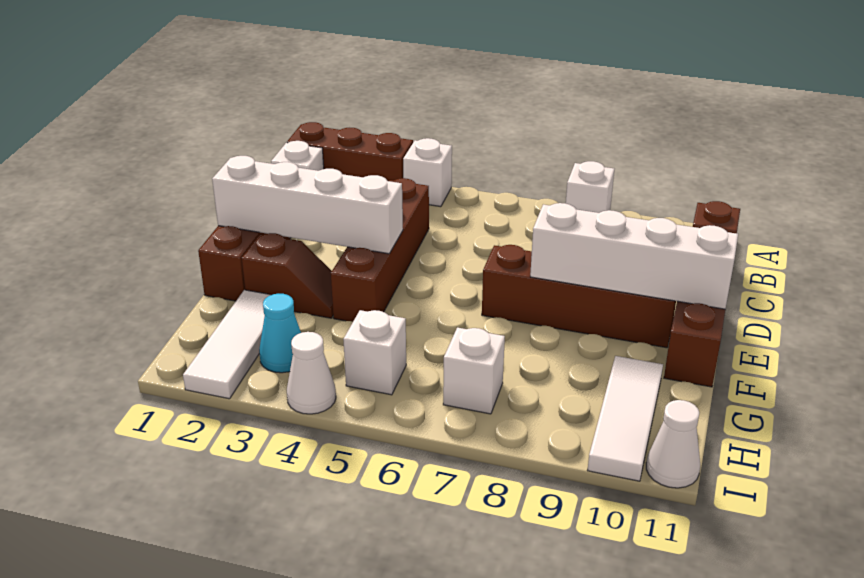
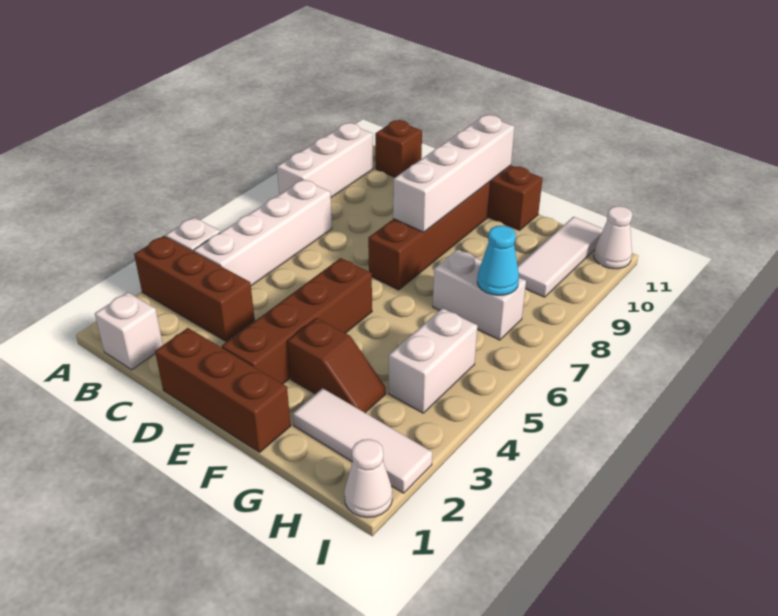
brown brick A1:A3 level 1 -> brown brick A3:C3 level 1
white brick A8 level 1 -> white brick A8:A10 level 1
brown brick C4:F4 level 1 -> brown brick E2:E5 level 1
white brick E1:E4 level 2 -> white brick B4:B7 level 1
brown slope F2:F3 level 1 top 2 -> brown slope F3:G3 level 1 top F
white tile G10:I10 level 1 -> white tile H9:H11 level 1
cyan cone H3 level 1 -> cyan cone H7 level 2
white brick H5 level 1 -> white brick H4:H5 level 1
white brick H7 level 1 -> white brick G7:H7 level 1
white cone I4 level 1 -> white cone I1 level 1

